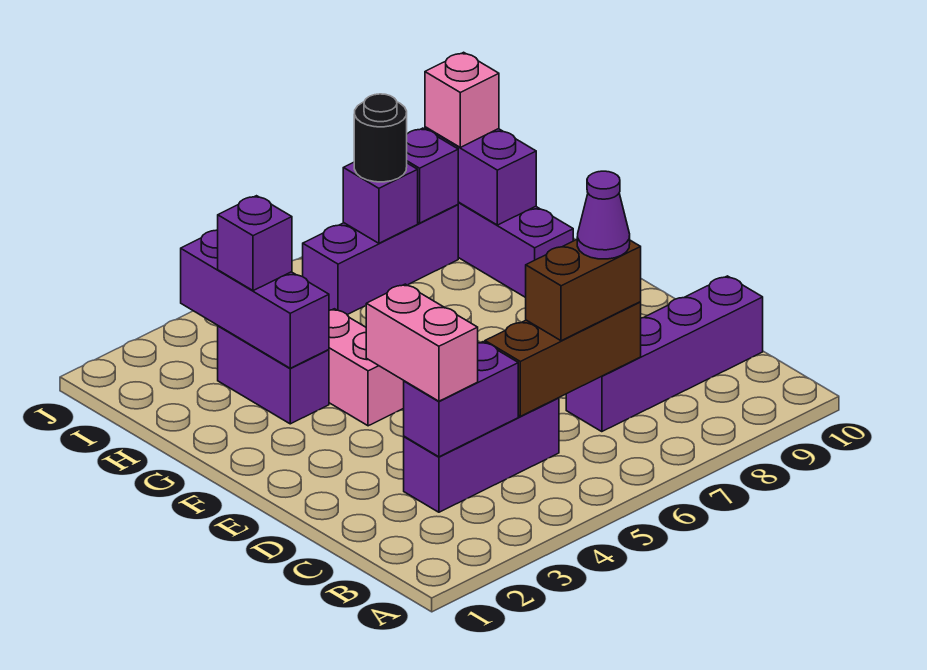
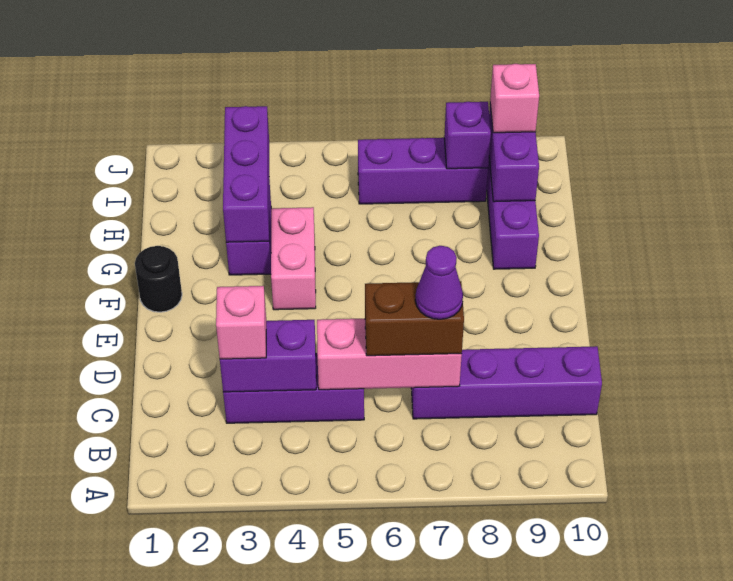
pink brick C3:D3 level 3 -> pink brick C3 level 3
brown brick C5:C7 level 2 -> pink brick C5:C7 level 2
purple brick H3 level 3 -> none
purple brick I7 level 2 -> none
black round brick I7 level 3 -> black round brick F1 level 1

